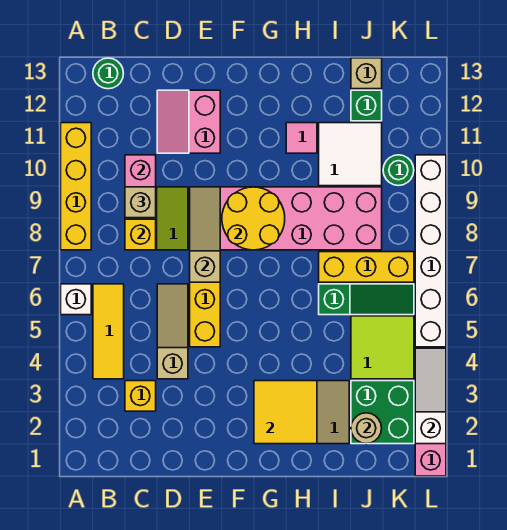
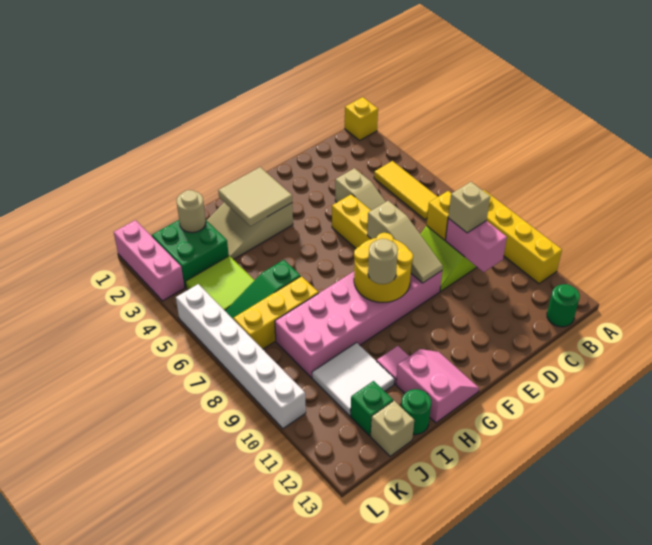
white brick A6 level 1 -> none
yellow brick C3 level 1 -> yellow brick A1 level 1
pink slope D11:E12 level 1 top E -> pink slope G12:H13 level 1 top H
yellow tile G2:H3 level 2 -> tan tile G2:H3 level 2
none -> tan round brick G9 level 3
green round brick K10 level 1 -> green round brick I13 level 1
white slope L2:L4 level 2 top 2 -> none

